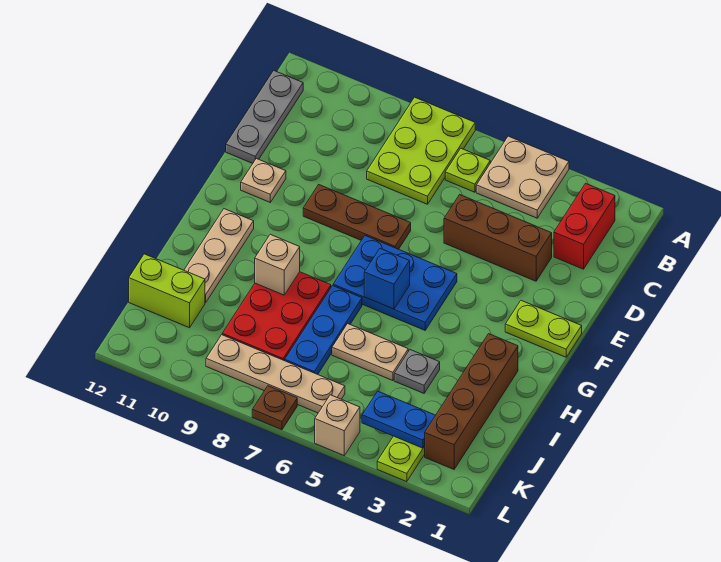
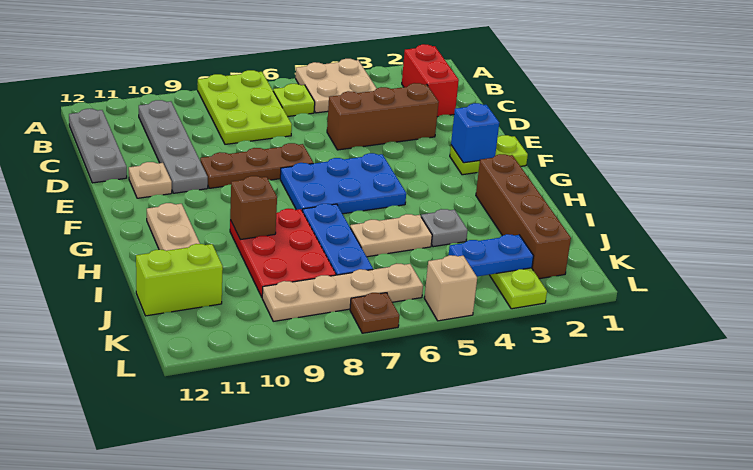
none -> grey plate B10:E10 level 1
blue brick G6 level 2 -> blue brick F2 level 2
tan brick H9 level 2 -> brown brick H9 level 2

